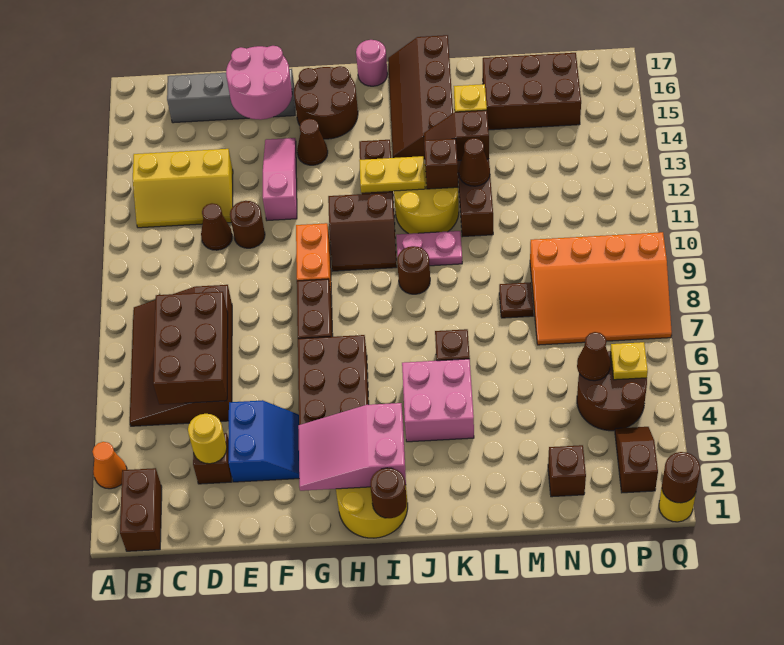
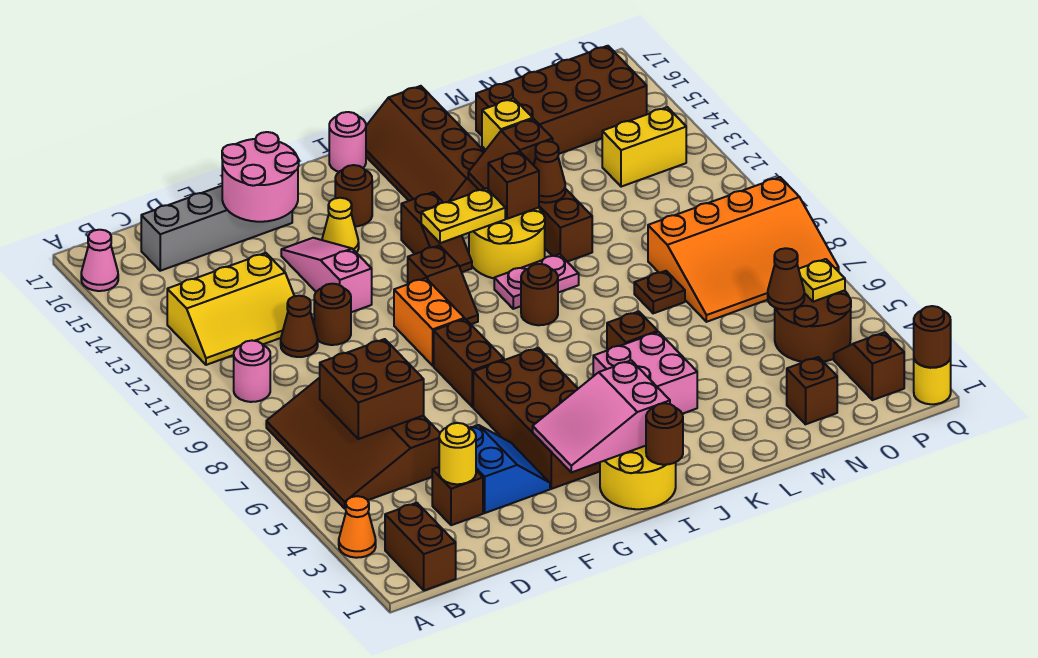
none -> pink cone A16 level 1
none -> pink round brick B10 level 1
brown brick C5:D7 level 2 -> brown brick C6:D7 level 2
brown cone G14 level 1 -> yellow cone G14 level 1
brown round brick G15:H16 level 1 -> brown round brick H15 level 1
brown slope H10:I11 level 1 top 11 -> brown slope H10:H11 level 1 top 11
brown brick M15:O16 level 1 -> brown brick M15:P16 level 1
none -> yellow brick O13:P13 level 1

